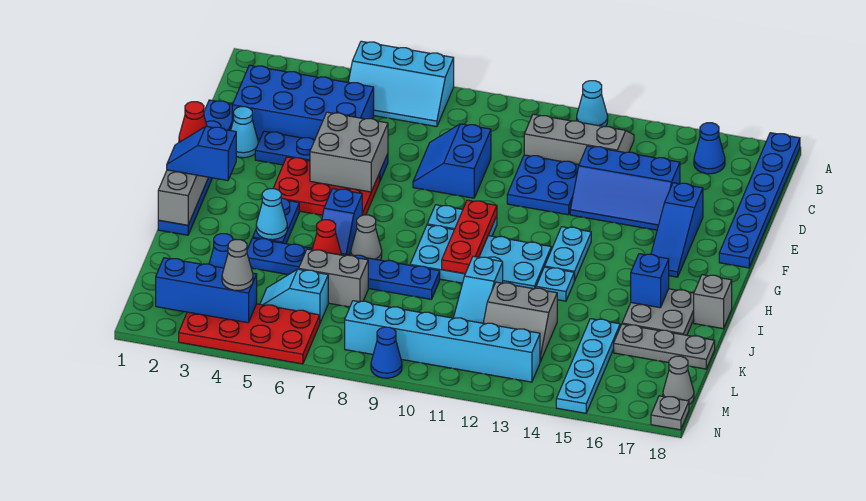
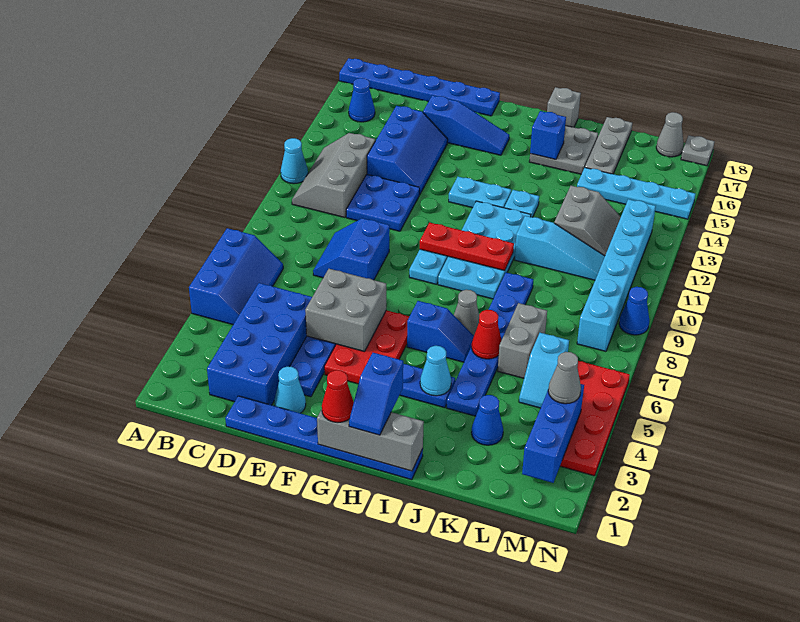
cyan slope A5:B7 level 1 top A -> blue slope A5:B7 level 1 top A
blue slope D8:E9 level 1 top 9 -> blue slope D8:E9 level 1 top E

